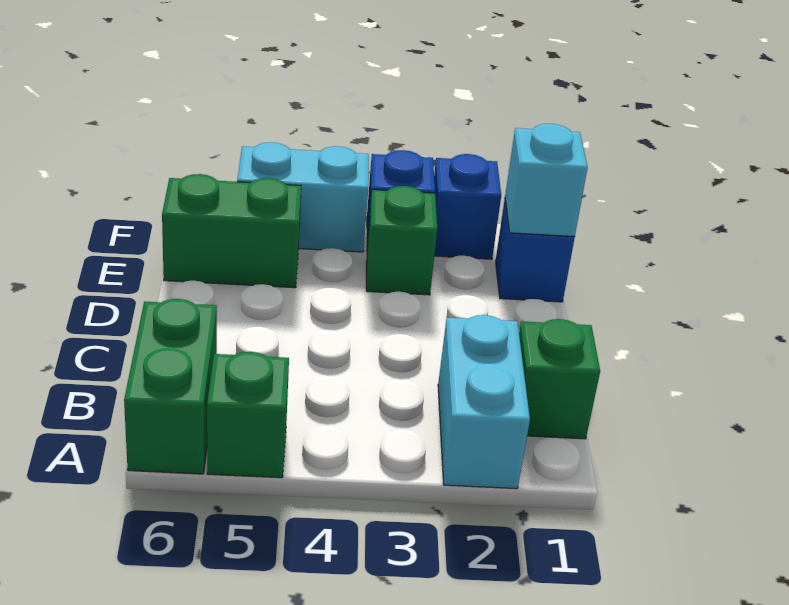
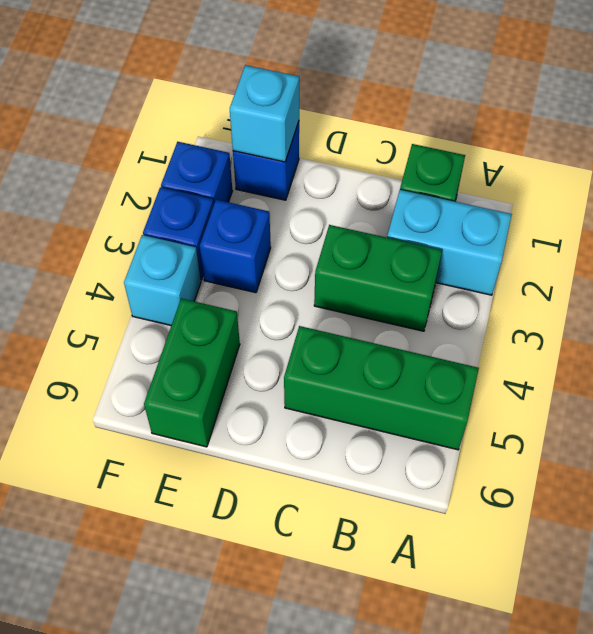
green brick A5 level 1 -> green brick A5:C5 level 1
green brick A6:B6 level 1 -> green brick B3:C3 level 1
green brick E3 level 1 -> blue brick E3 level 1
cyan brick F4:F5 level 1 -> cyan brick F4 level 1

